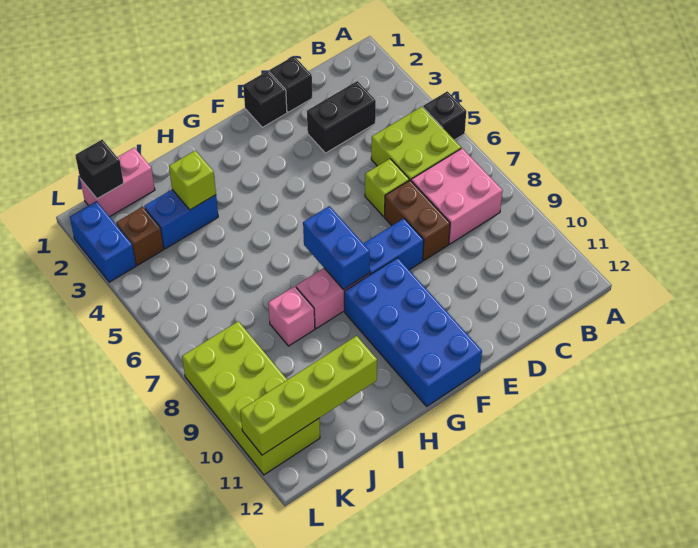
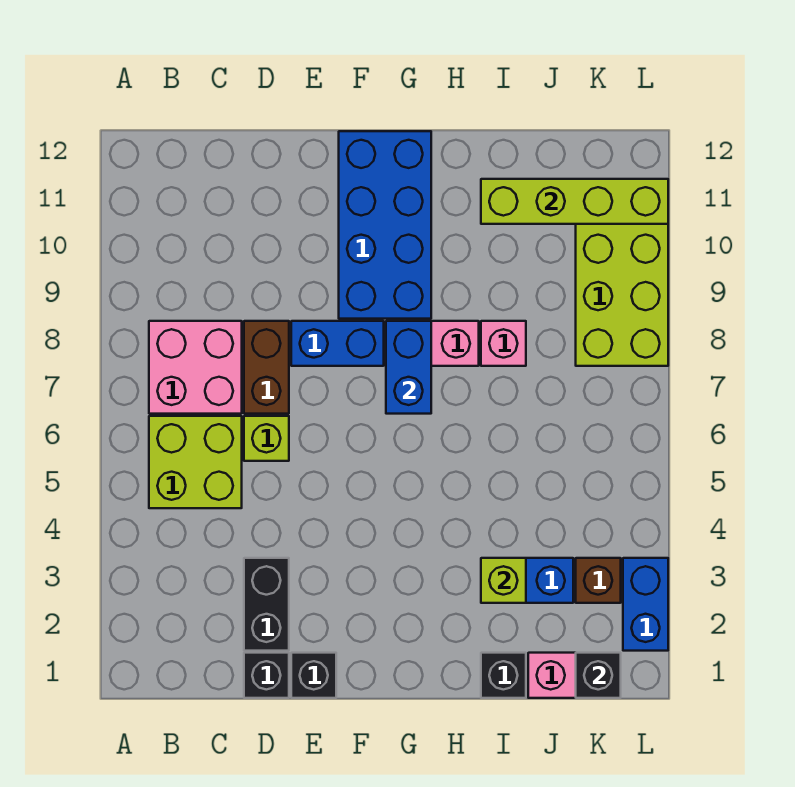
black brick A5 level 1 -> black brick I1 level 1
black brick C3:D3 level 1 -> black brick D2:D3 level 1

